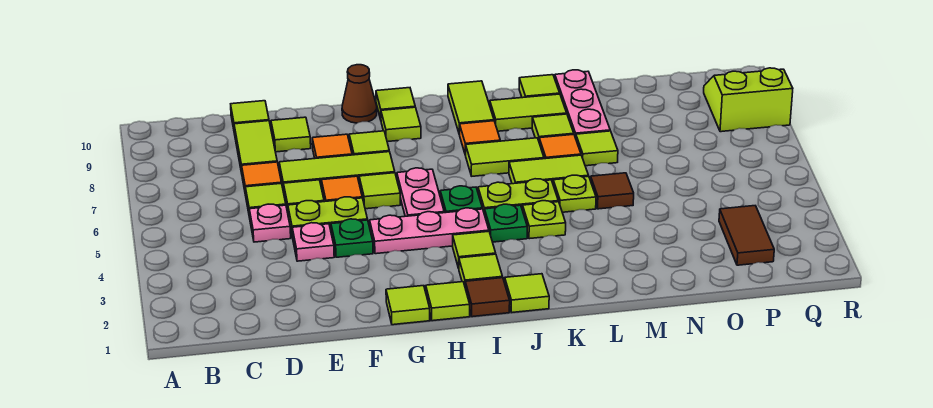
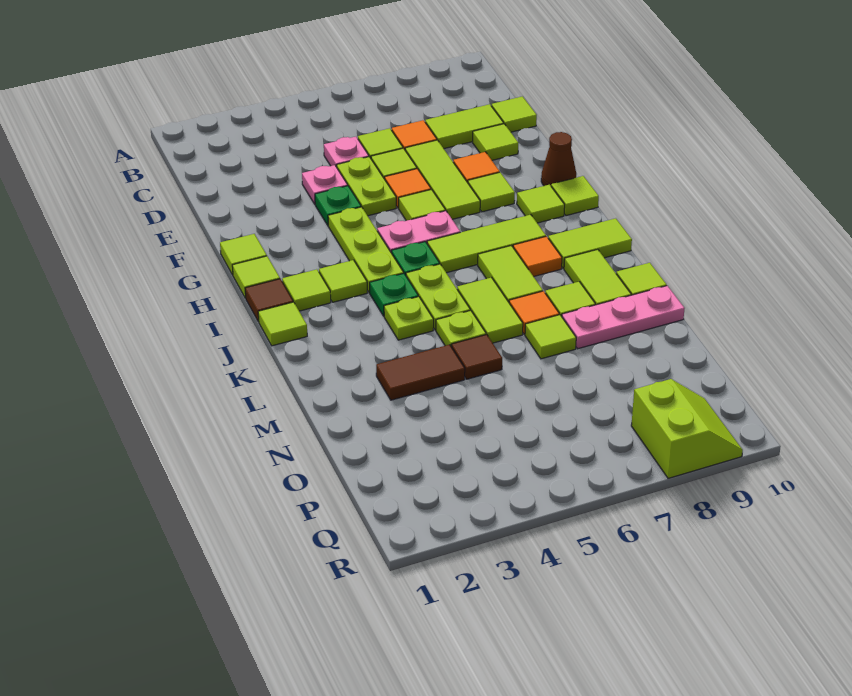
pink plate G4:I4 level 1 -> lime plate G4:I4 level 1
none -> lime tile I6:I8 level 1
brown tile P2:P3 level 1 -> brown tile M3:M4 level 1

